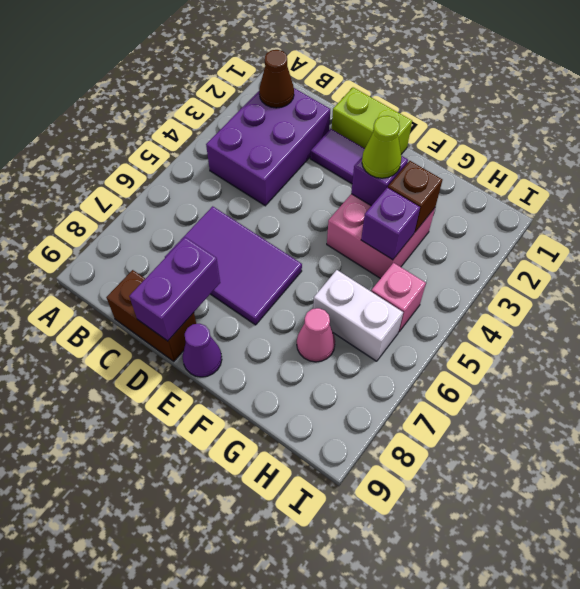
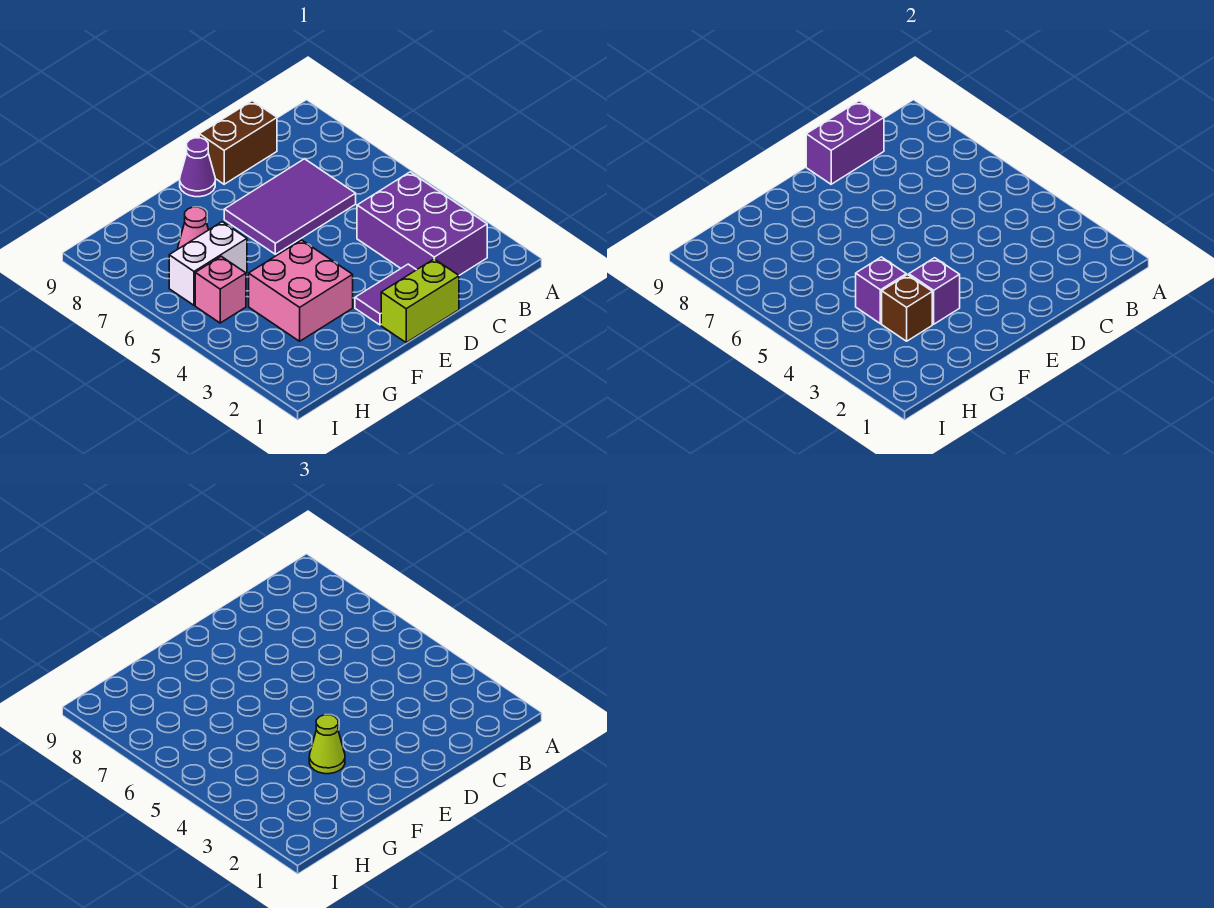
brown cone B2 level 2 -> none
purple brick D8:D9 level 2 -> purple brick C9:D9 level 2

